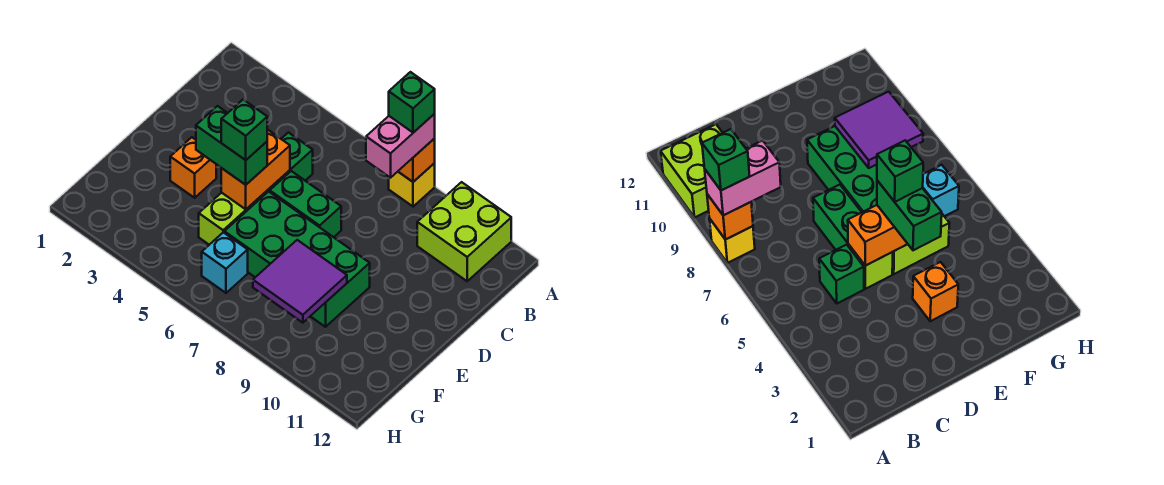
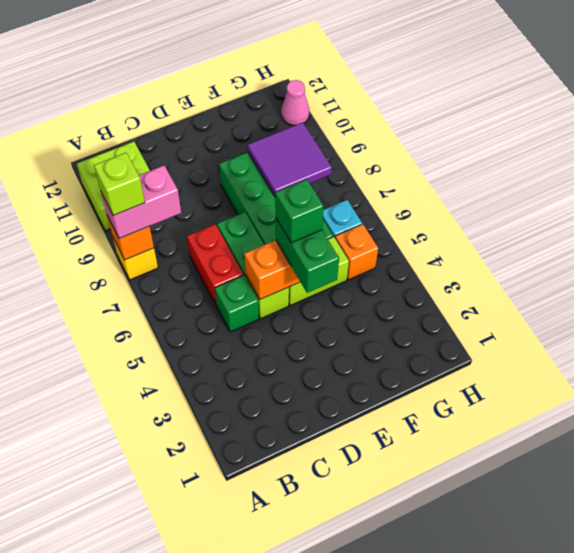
green brick A8 level 4 -> lime brick A8 level 4
none -> red brick C6:C7 level 1
orange brick E3 level 1 -> orange brick G5 level 1
none -> pink cone H11 level 1

